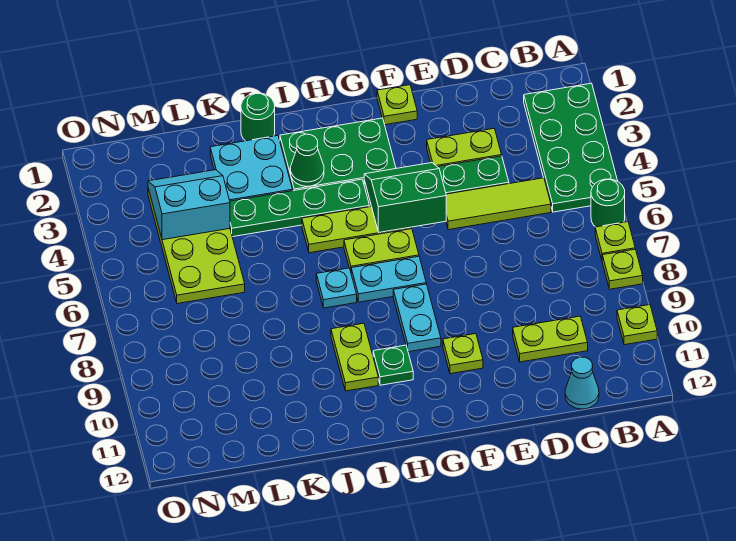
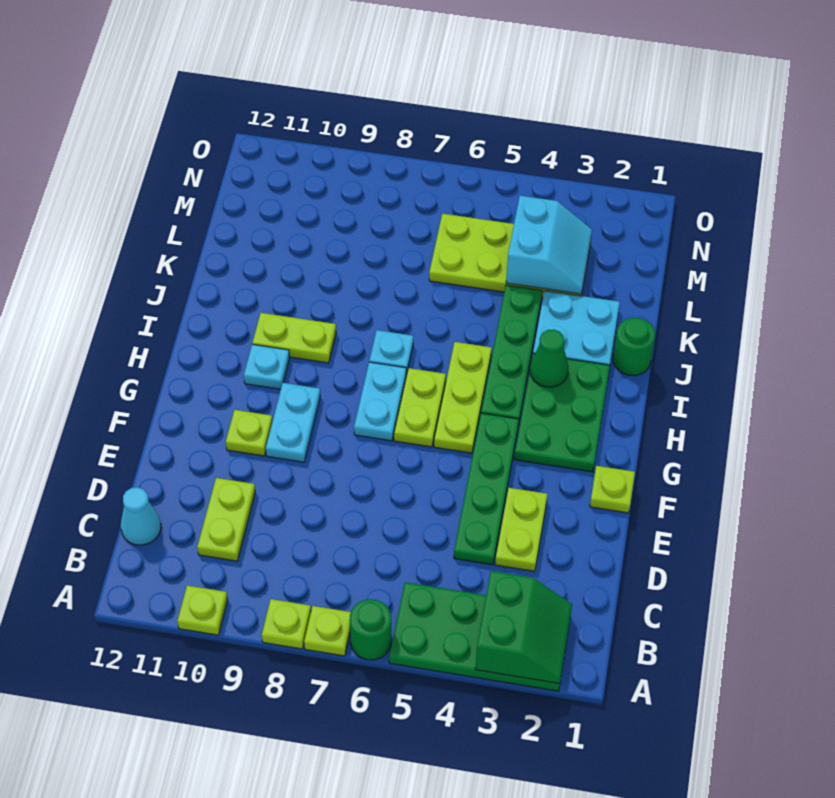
lime tile C5:E5 level 1 -> none
green slope F4:G5 level 2 top 5 -> green slope A2:B3 level 2 top 3
cyan plate G8:G9 level 1 -> cyan plate F9:G9 level 1
green plate H10 level 1 -> cyan plate H10 level 1

